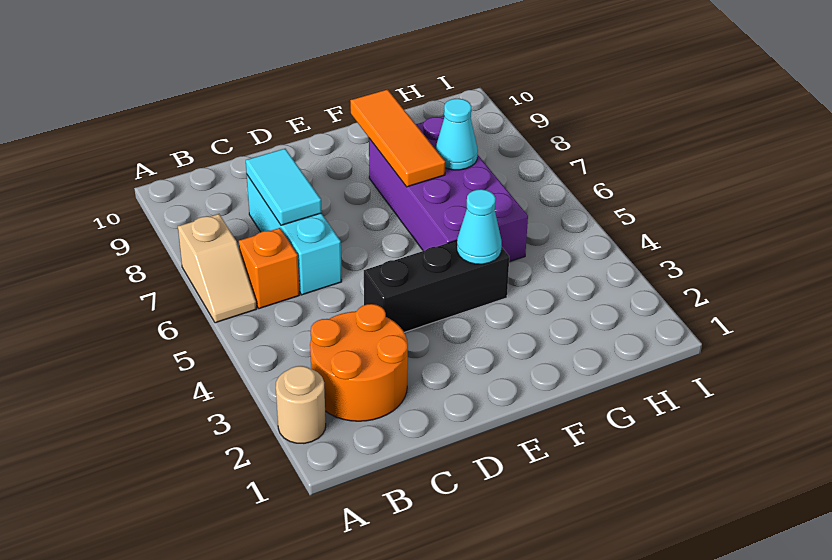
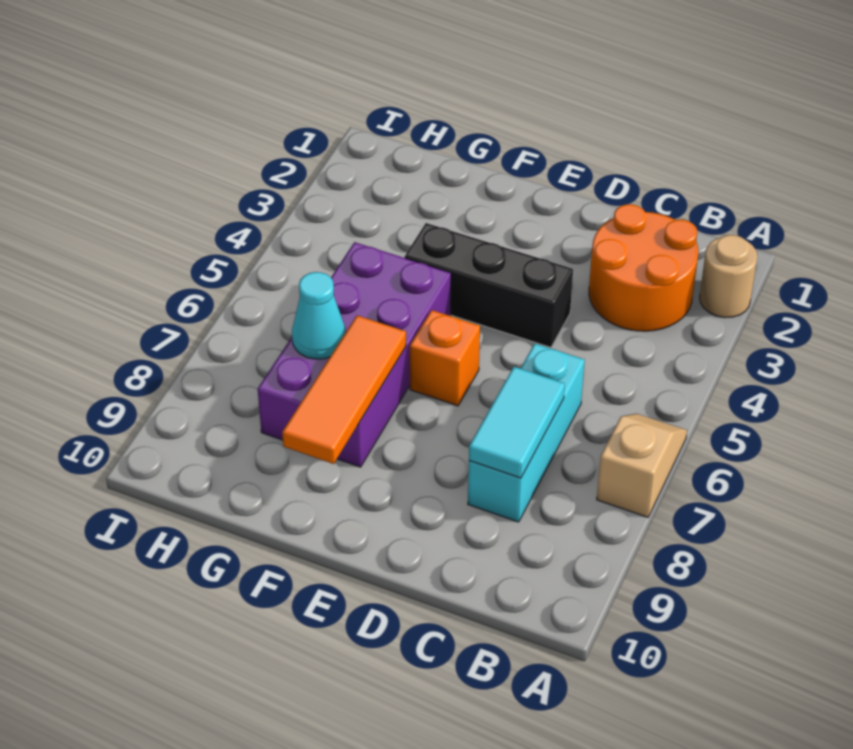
orange brick B6 level 1 -> orange brick E6 level 1
cyan cone F4 level 2 -> none

